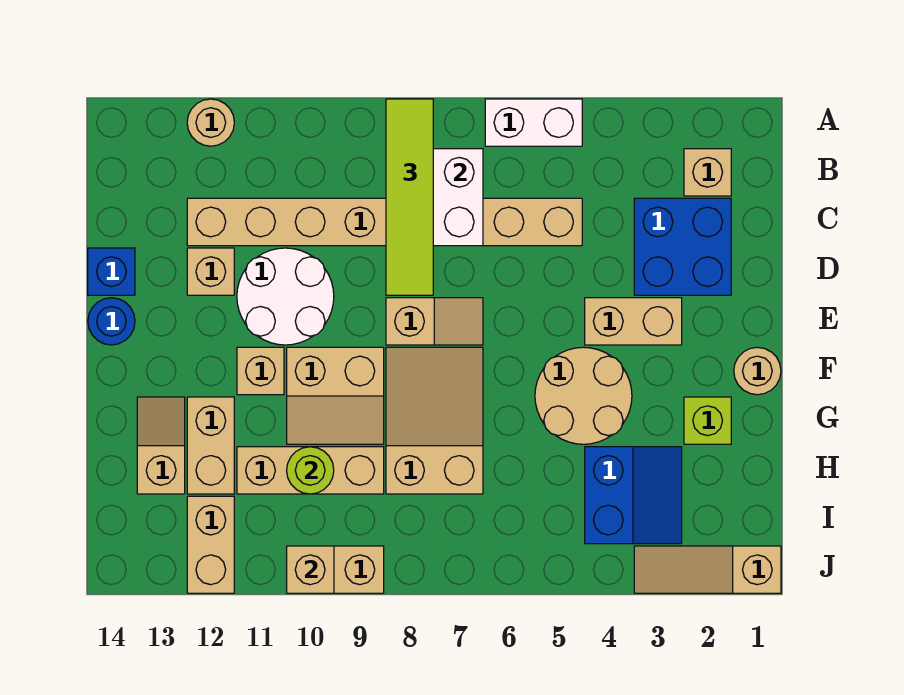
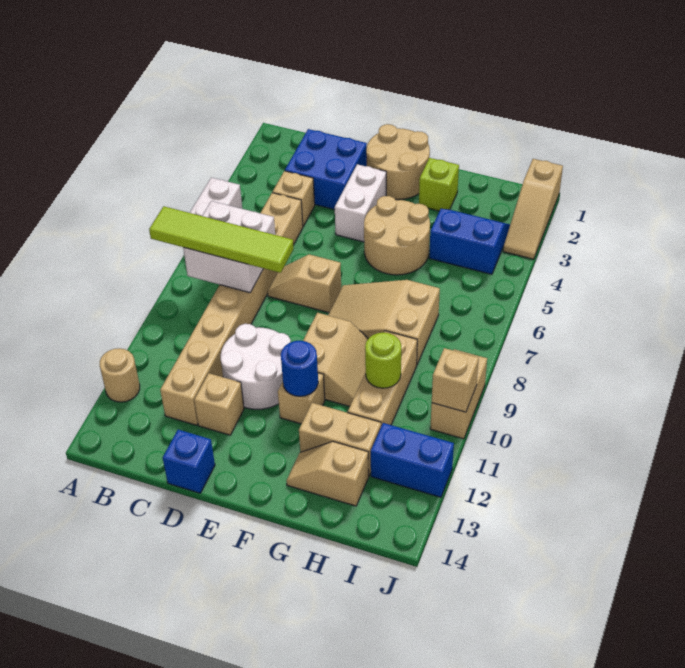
tan brick B2 level 1 -> tan brick C4 level 1
tan brick E3:E4 level 1 -> white brick E3:E4 level 1
tan slope E7:E8 level 1 top 8 -> tan slope D7:E7 level 1 top E
blue round brick E14 level 1 -> blue round brick F11 level 2
tan round brick F1 level 1 -> tan round brick E1:F2 level 1
tan brick I12:J12 level 1 -> blue brick I12:J12 level 1

